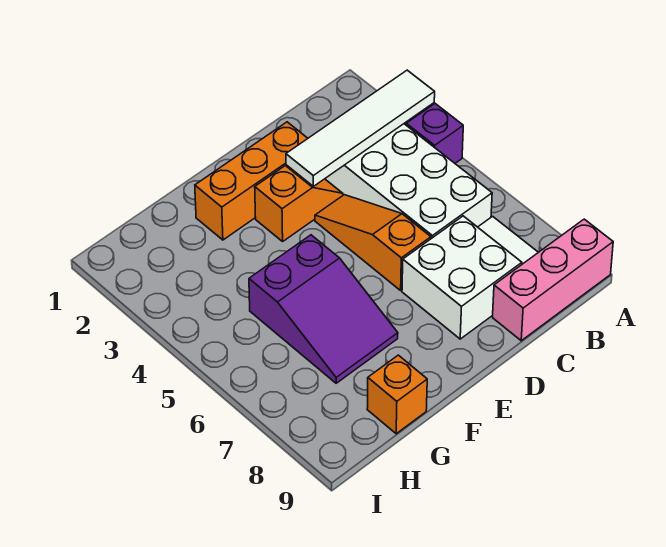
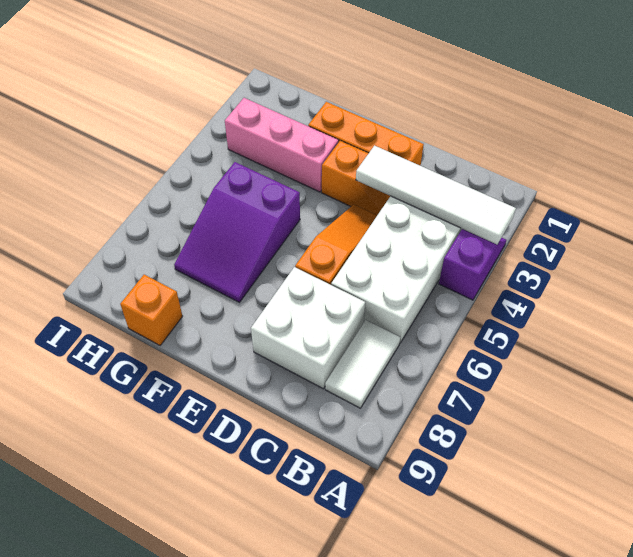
pink brick A9:C9 level 1 -> pink brick F3:H3 level 1

